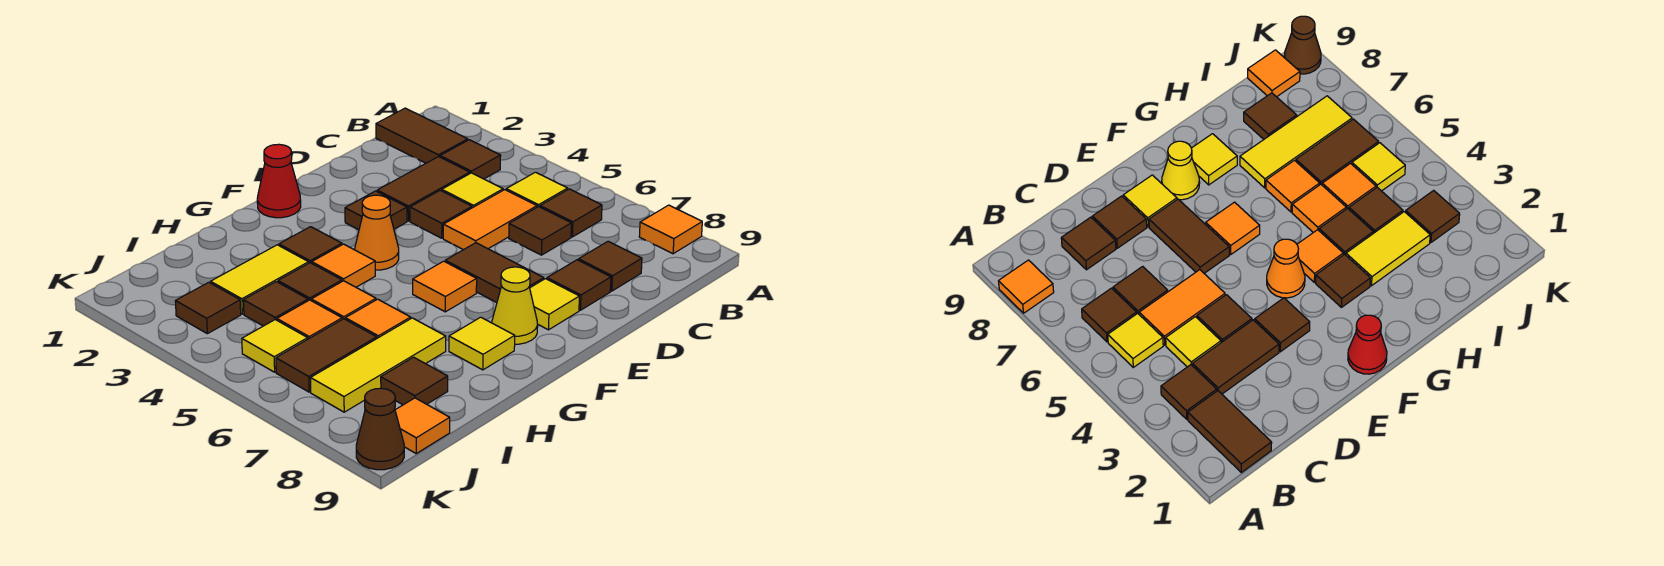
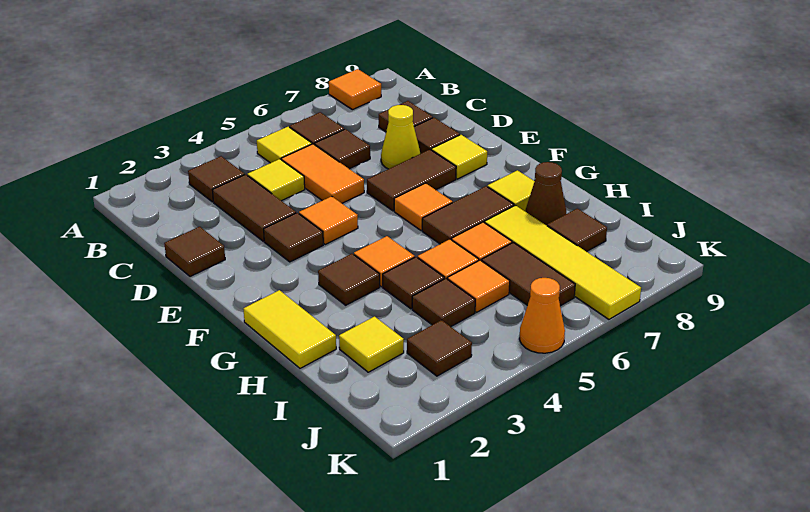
brown tile B1:B2 level 1 -> brown tile G6:G7 level 1
brown tile D4 level 1 -> brown tile D1 level 1
red cone F1 level 1 -> none
orange cone F4 level 1 -> orange cone K5 level 1
yellow cone F8 level 1 -> yellow cone D7 level 1
yellow tile H3:I3 level 1 -> yellow tile G1:H1 level 1
yellow tile H7:J7 level 1 -> yellow tile H7:K7 level 1
yellow tile J5 level 1 -> yellow tile I2 level 1
orange tile J9 level 1 -> orange tile E4 level 1
brown cone K9 level 1 -> brown cone H8 level 1

